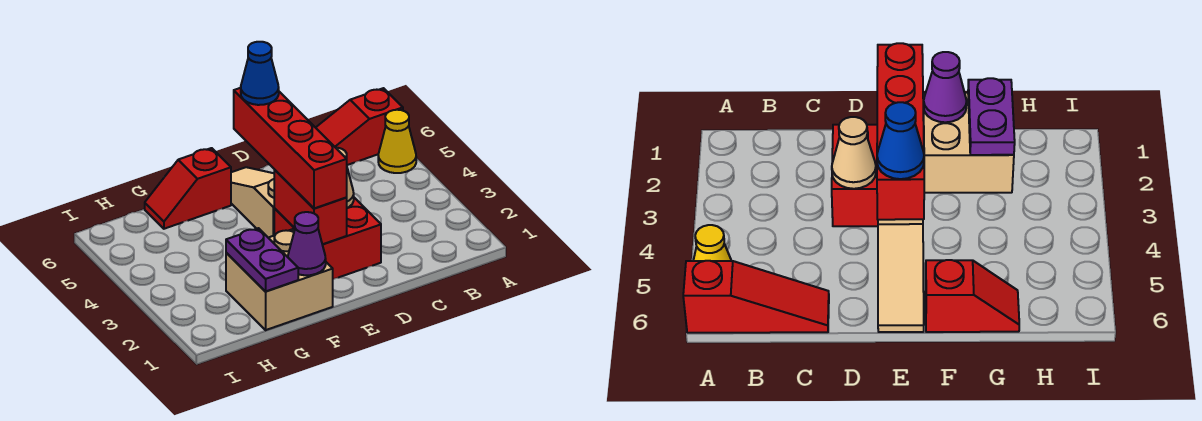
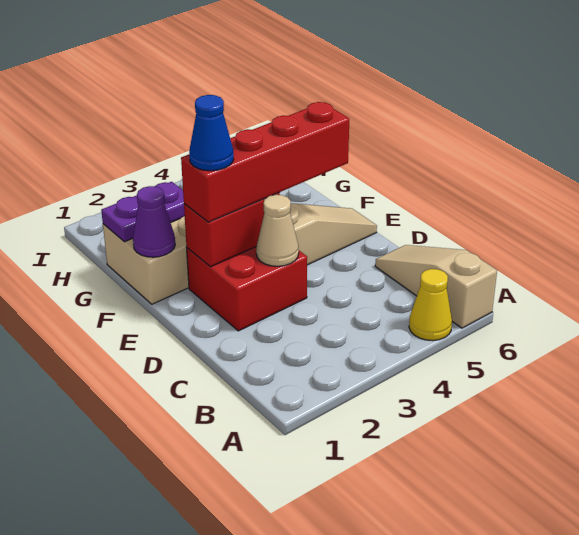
red slope A6:C6 level 1 top A -> tan slope A6:C6 level 1 top A
blue cone E5 level 4 -> blue cone E2 level 4
red slope F6:G6 level 1 top F -> none

